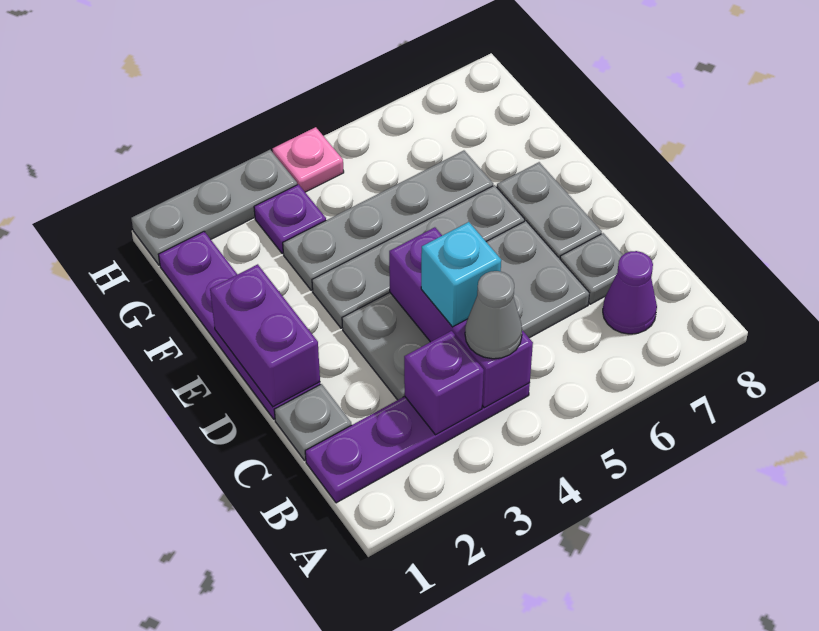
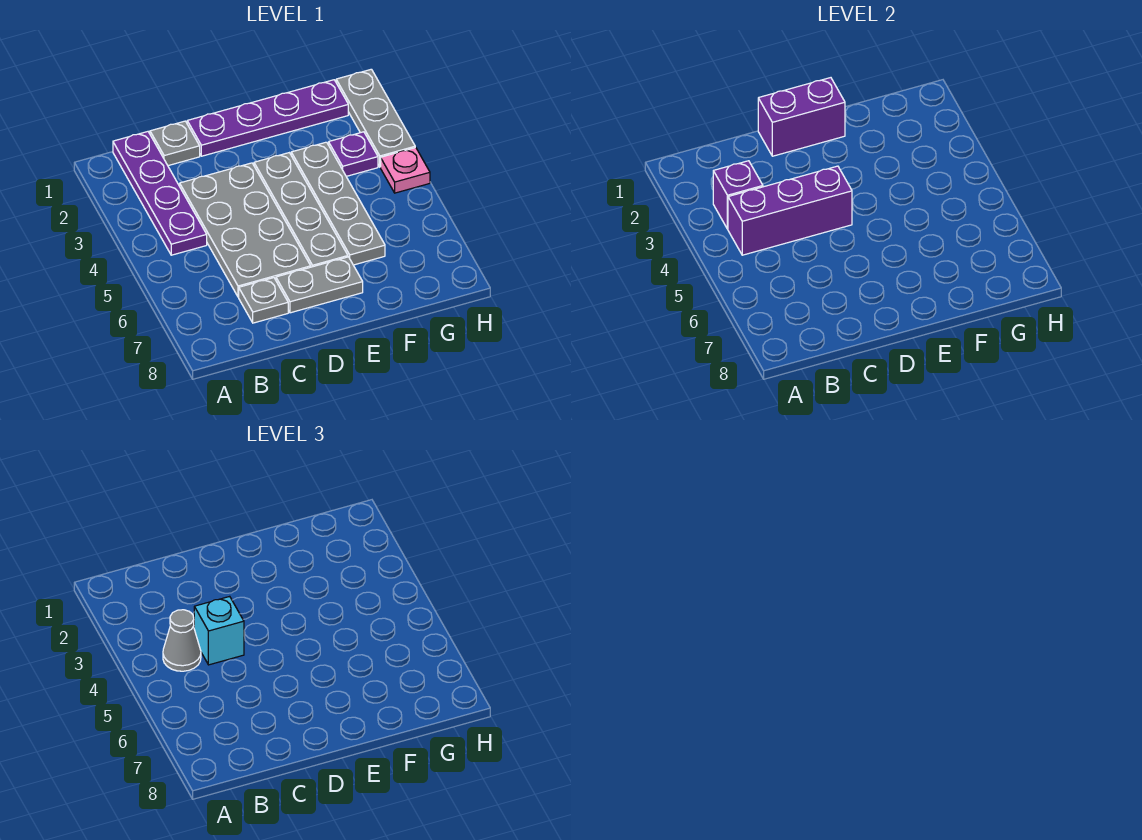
purple cone B7 level 1 -> none

